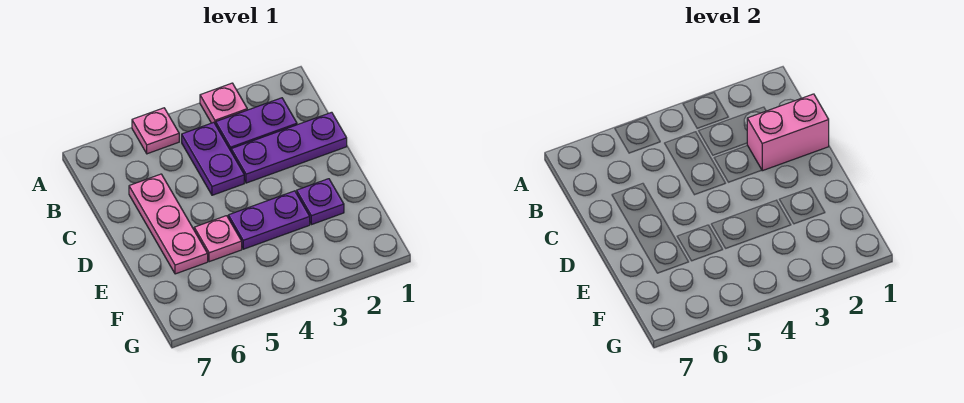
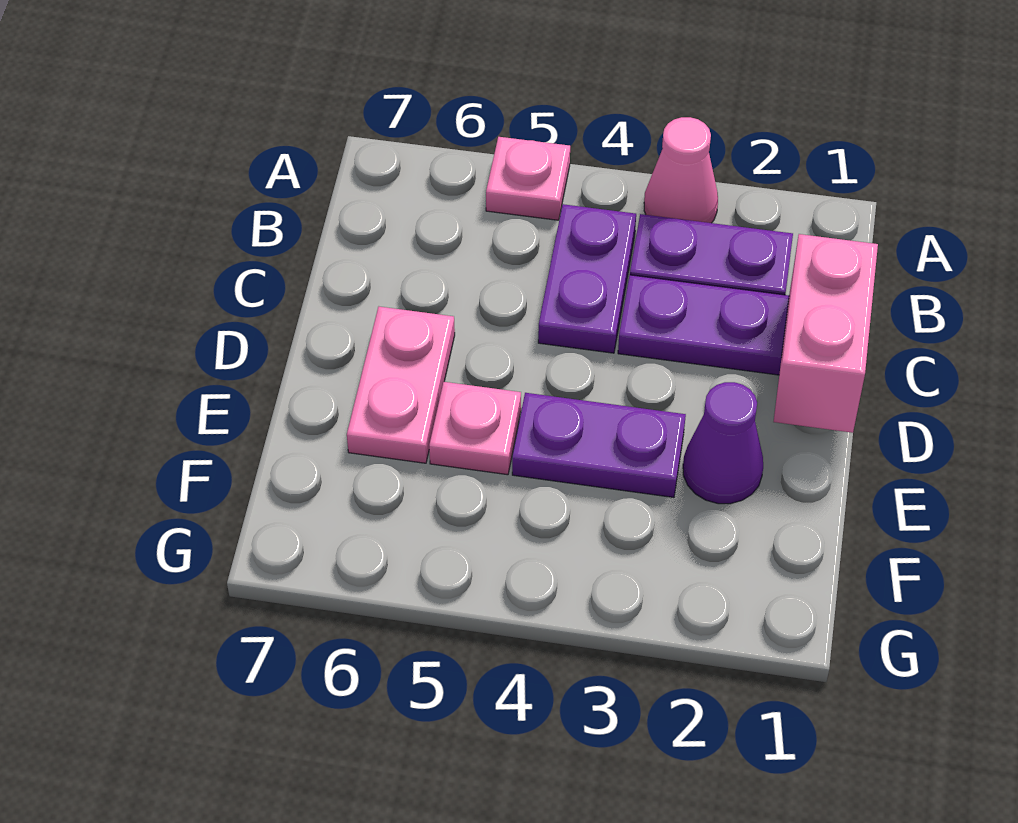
pink plate A3 level 1 -> pink cone A3 level 1
pink brick C1:C2 level 2 -> pink brick C1:D1 level 2
pink plate C6:E6 level 1 -> pink plate D6:E6 level 1
purple plate E2 level 1 -> purple cone E2 level 1

